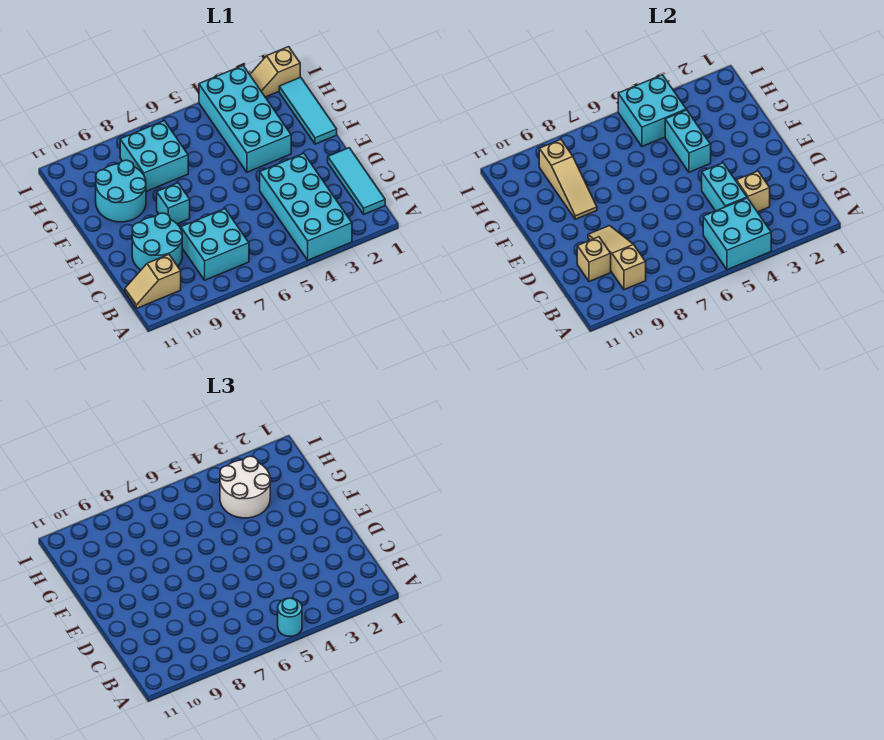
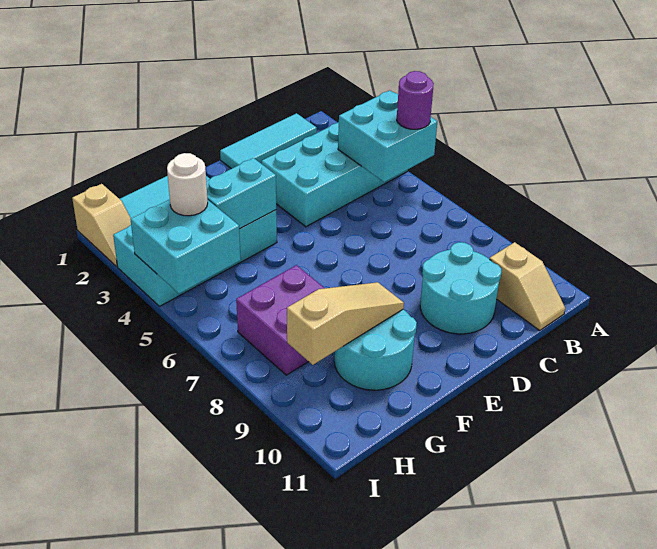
cyan round brick A5 level 3 -> purple round brick A5 level 3
cyan brick B7:C8 level 1 -> none
tan slope B9:D9 level 2 top B -> none
tan brick C3 level 2 -> none
cyan brick C4:D4 level 2 -> none
tan brick C10 level 2 -> none
cyan brick E8 level 1 -> none
white round brick G3:H4 level 3 -> white round brick H4 level 3
cyan brick G7:H8 level 1 -> purple brick G7:H8 level 1

